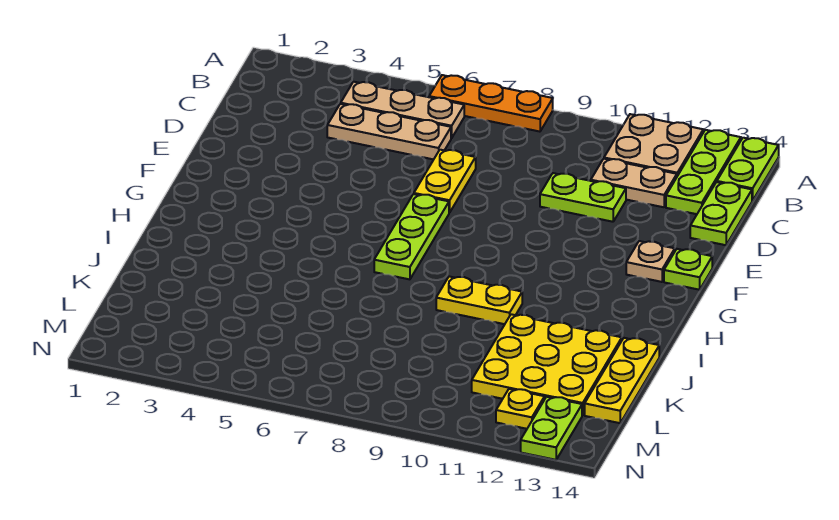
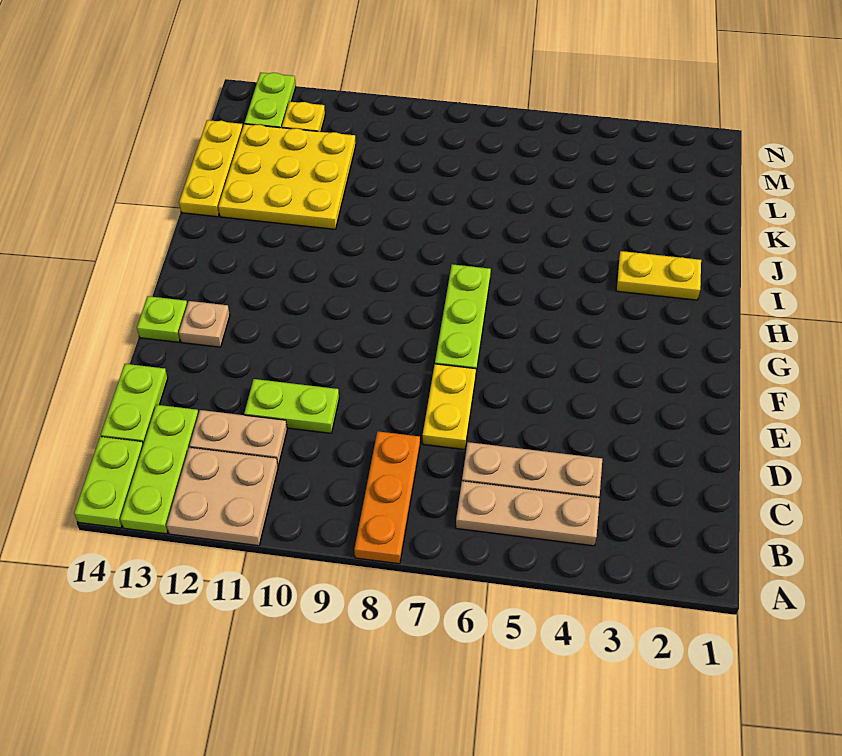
orange plate A6:A8 level 1 -> orange plate A8:C8 level 1
yellow plate I9:I10 level 1 -> yellow plate I2:I3 level 1

